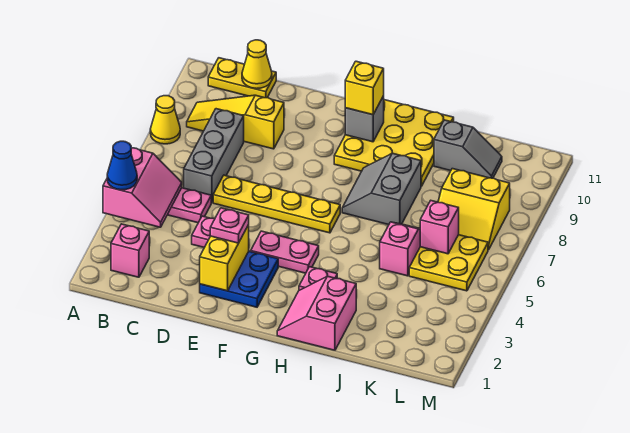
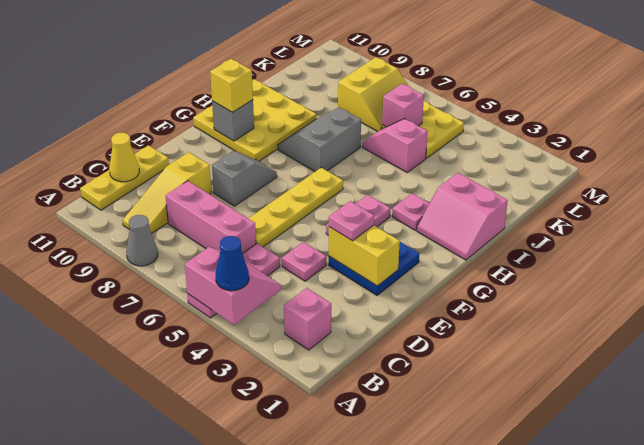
yellow cone A8 level 1 -> grey cone A8 level 1
yellow plate B11:C11 level 1 -> yellow plate B11:D11 level 1
grey brick C6:C8 level 1 -> pink brick C6:C8 level 1
grey slope H7:I8 level 1 top I -> grey slope H7:I8 level 1 top 7
grey slope J10:K10 level 1 top J -> grey slope E8:F8 level 1 top E

